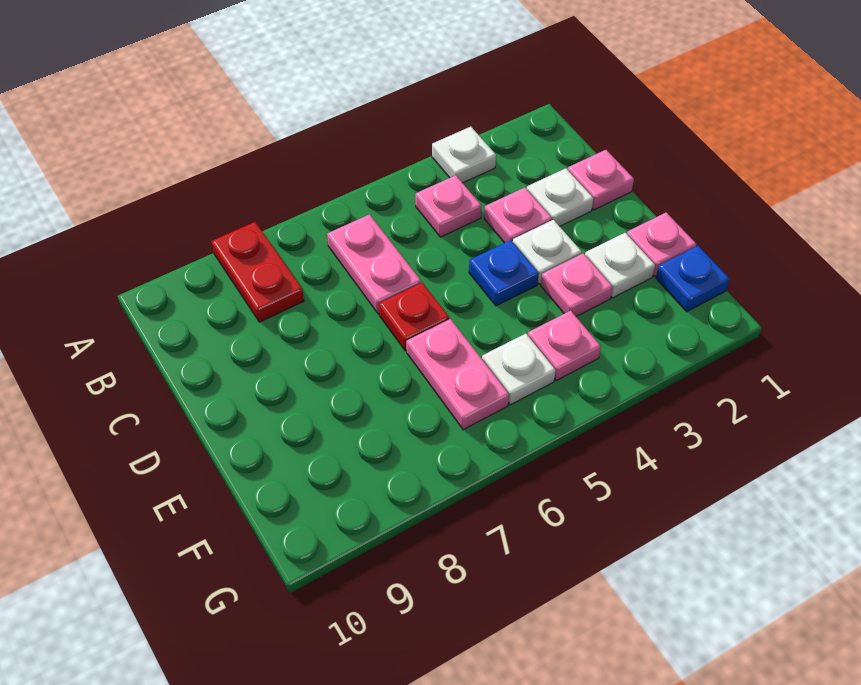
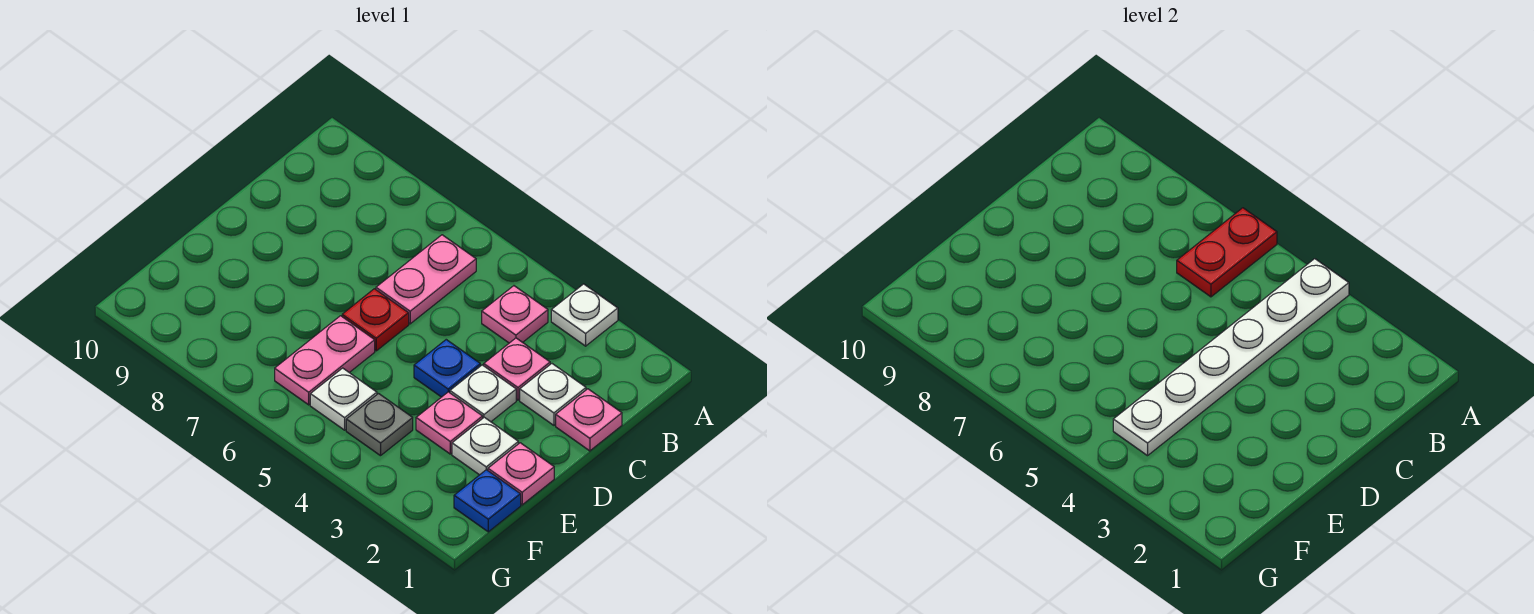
none -> white plate A4:F4 level 2
red plate A8:B8 level 1 -> red plate A6:B6 level 2
pink plate F4 level 1 -> grey plate F4 level 1

